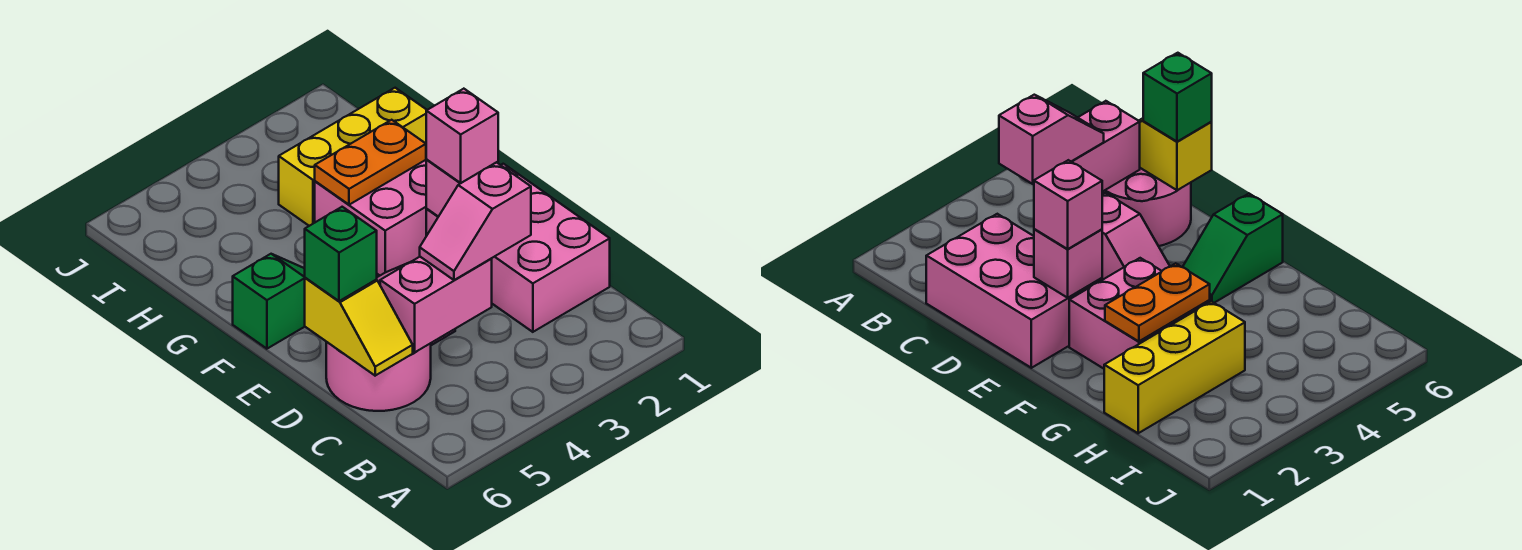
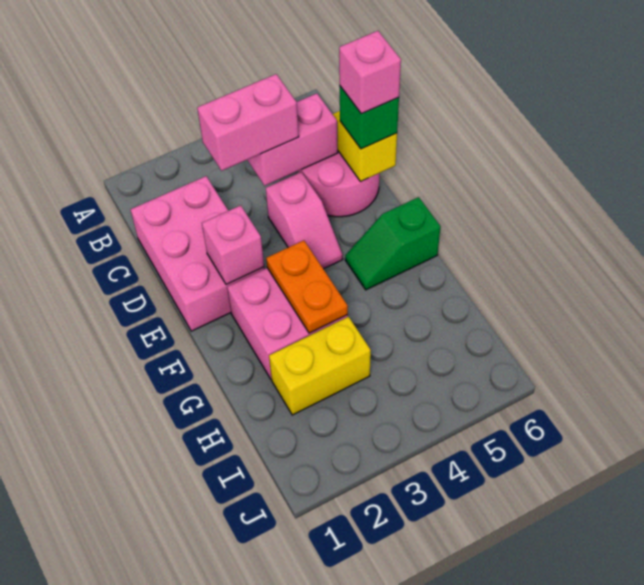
pink slope C3:C4 level 3 top 3 -> pink brick C3:C4 level 3
pink brick E2 level 3 -> pink brick D6 level 4
orange plate G2:G3 level 2 -> orange plate F3:G3 level 2
yellow brick H1:H3 level 1 -> yellow brick H2:H3 level 1

